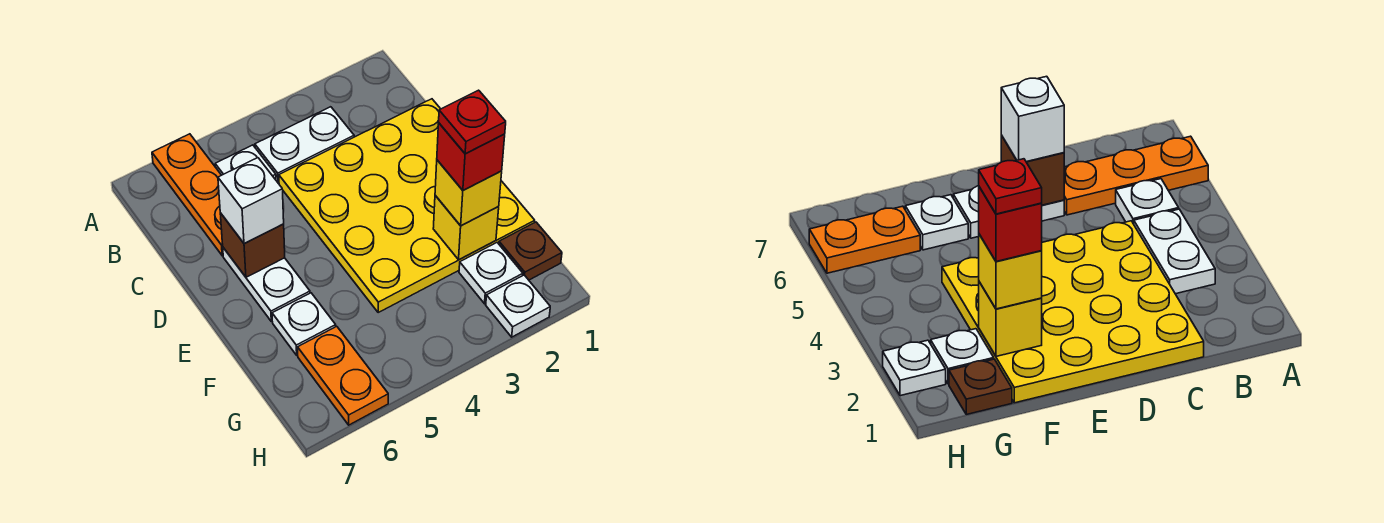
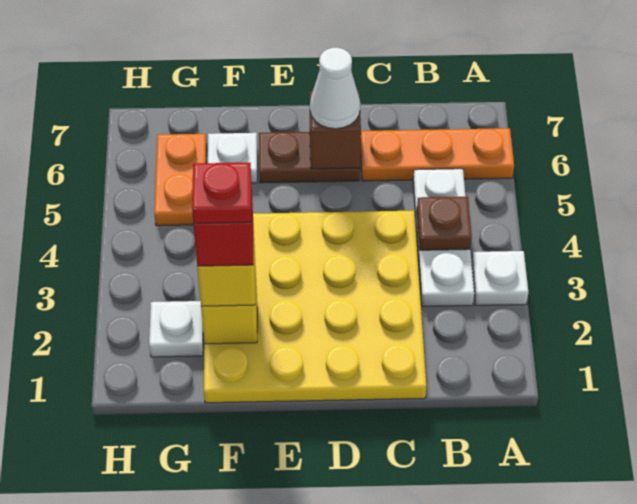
white plate D6:E6 level 1 -> brown plate D6:E6 level 1
white brick D6 level 3 -> white cone D6 level 3
brown plate G1 level 1 -> brown plate B4 level 2
orange plate G6:H6 level 1 -> orange plate G5:G6 level 1
white plate H2 level 1 -> white plate A3 level 1

